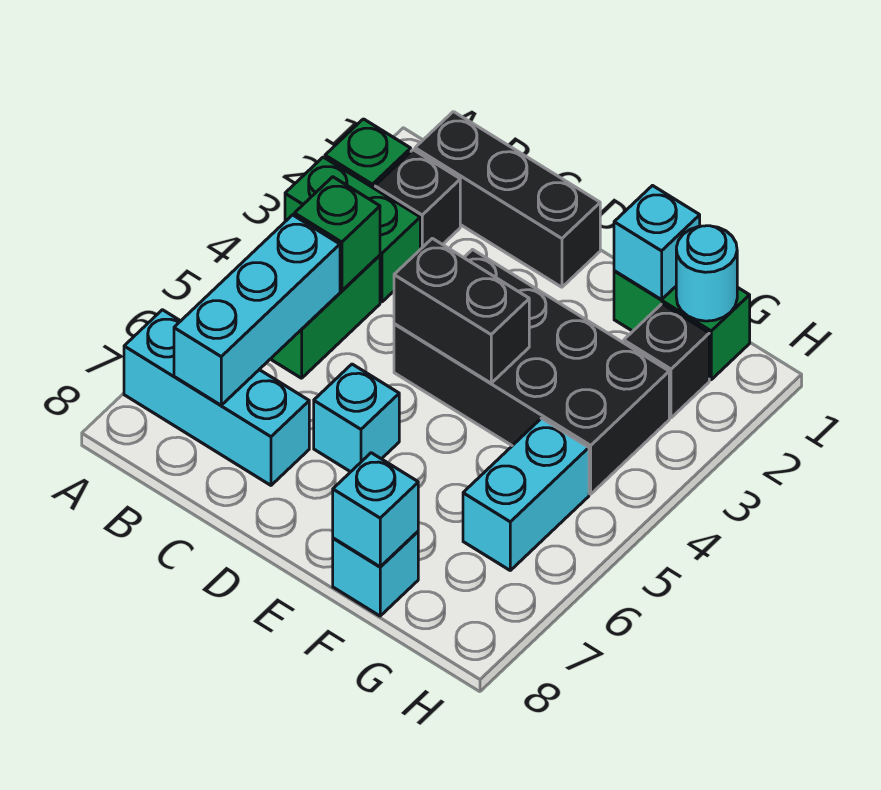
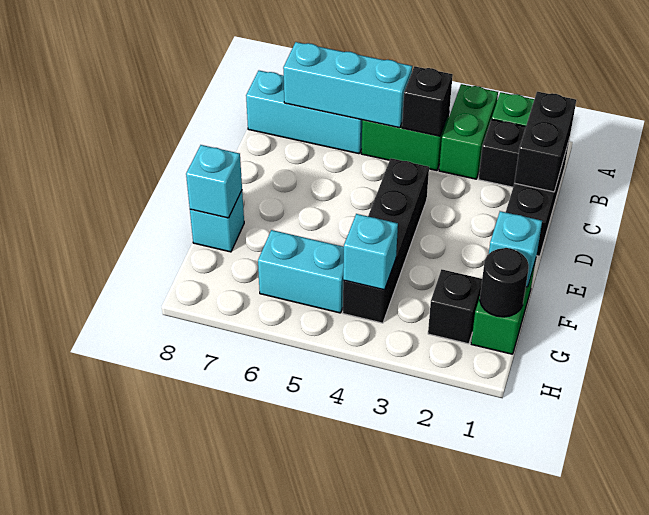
cyan brick A7:C7 level 1 -> cyan brick B6:B8 level 1
green brick B4 level 2 -> black brick B4 level 2
black brick D3:G4 level 1 -> black brick D4:G4 level 1
black brick D4:E4 level 2 -> black brick B1:C1 level 2
cyan brick D6 level 1 -> cyan brick G4 level 2
cyan round brick G1 level 2 -> black round brick G1 level 2

